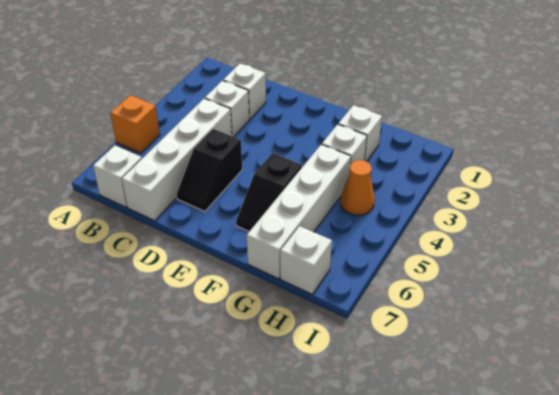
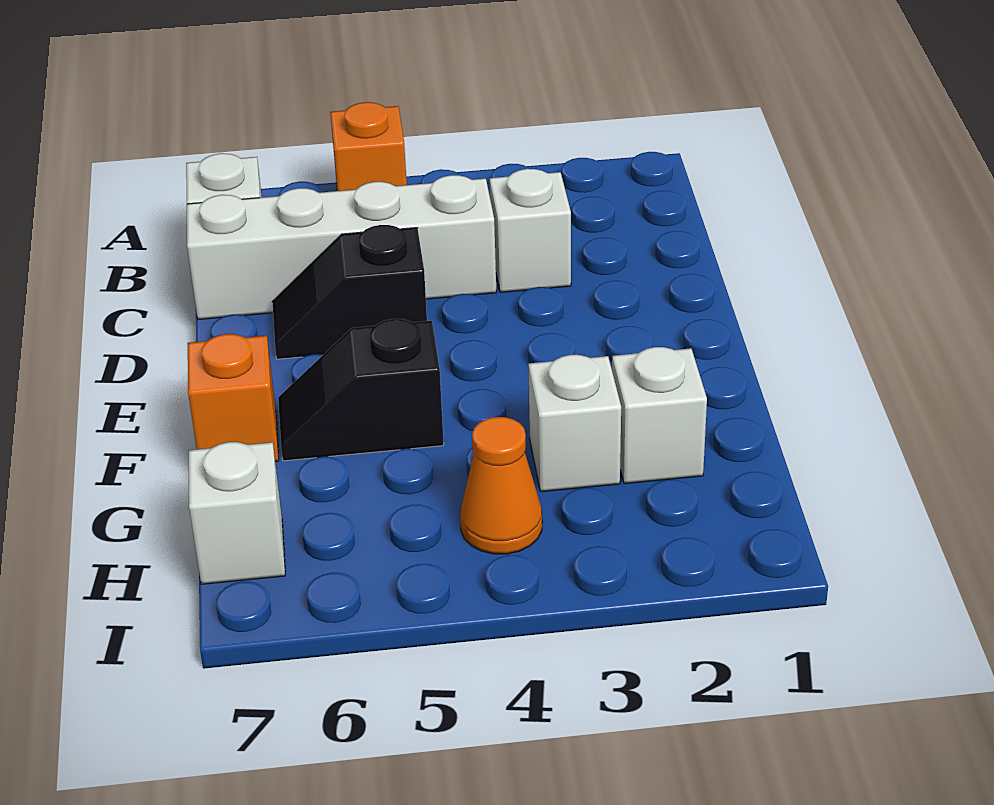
white brick C2 level 1 -> none
none -> orange brick F7 level 1
white brick G4:G7 level 1 -> none

